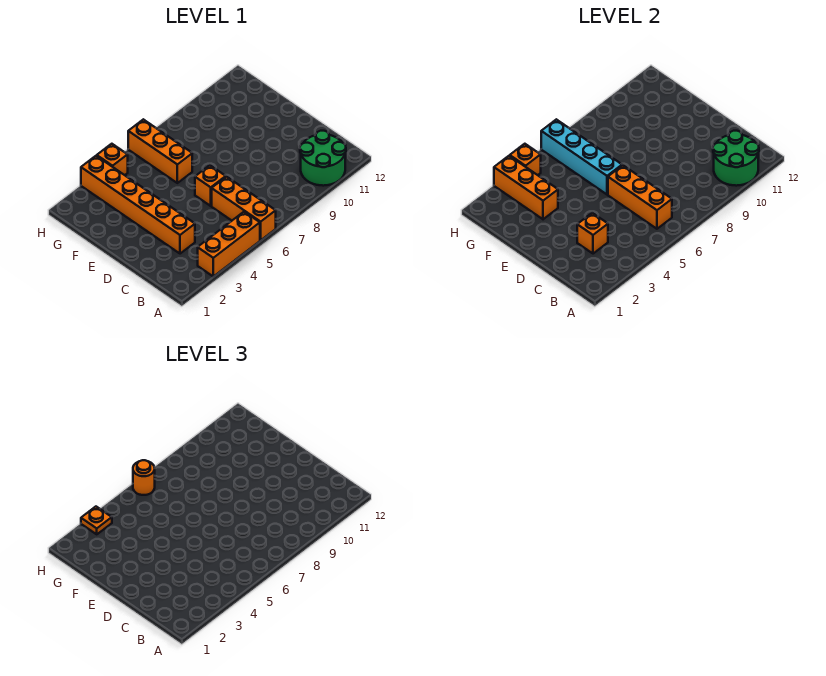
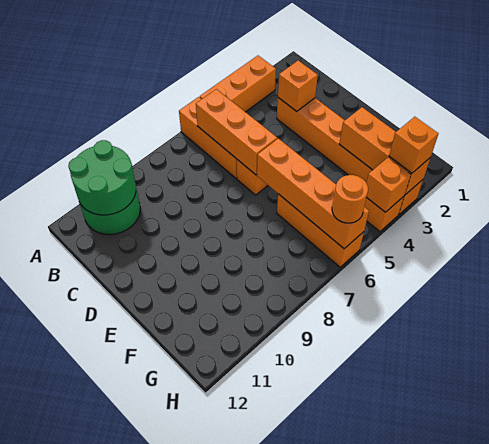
cyan brick E6:H6 level 2 -> orange brick E6:H6 level 2
orange plate H3 level 3 -> orange brick H3 level 3

